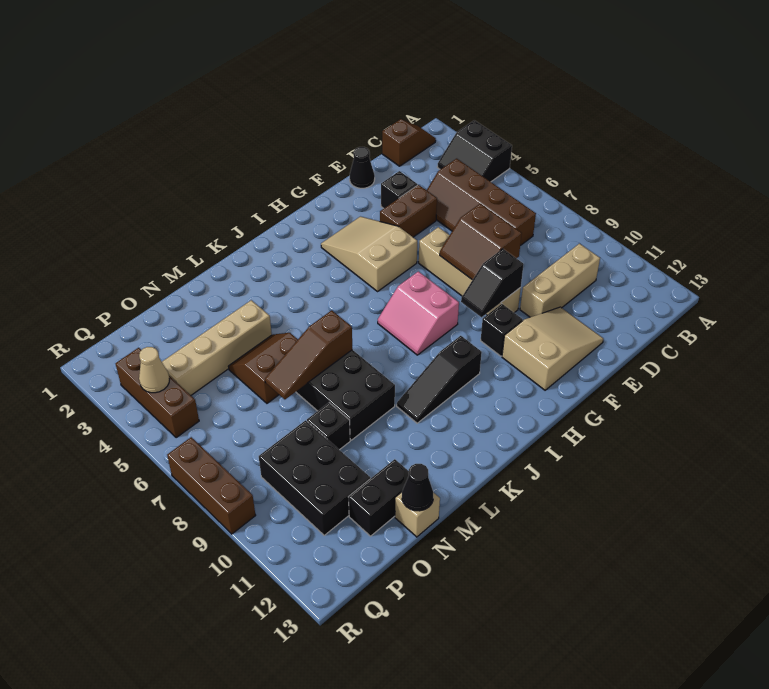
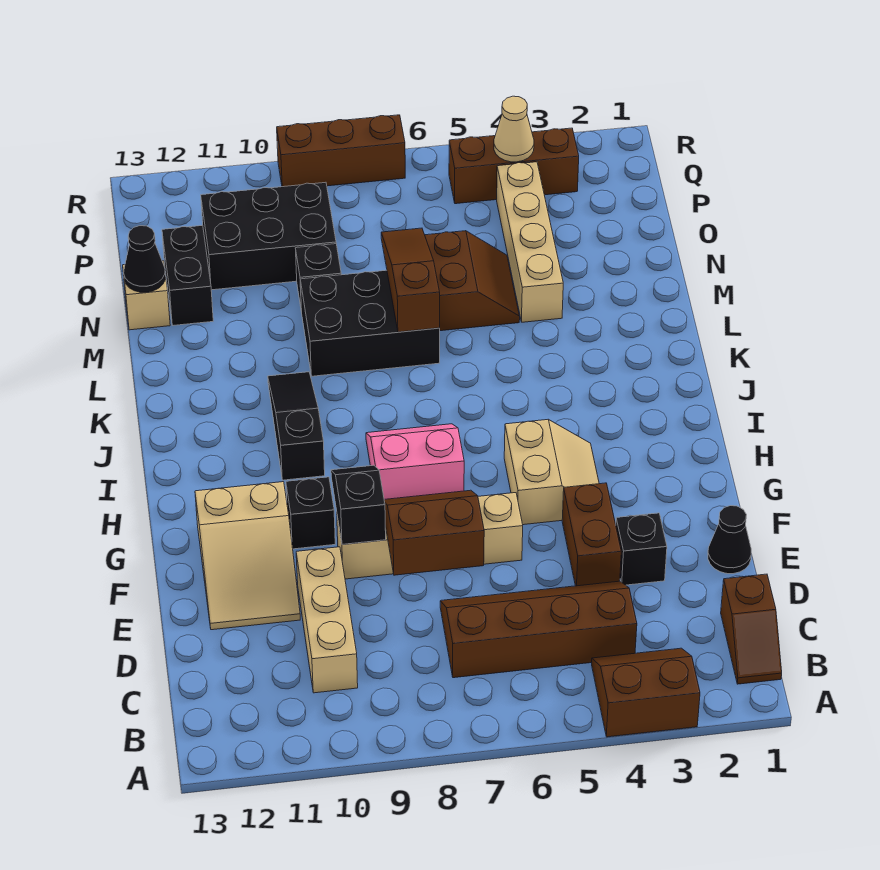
black slope A3:B4 level 1 top A -> brown slope A3:B4 level 1 top A
tan slope G3:H5 level 1 top 5 -> tan slope G4:H5 level 1 top 5

